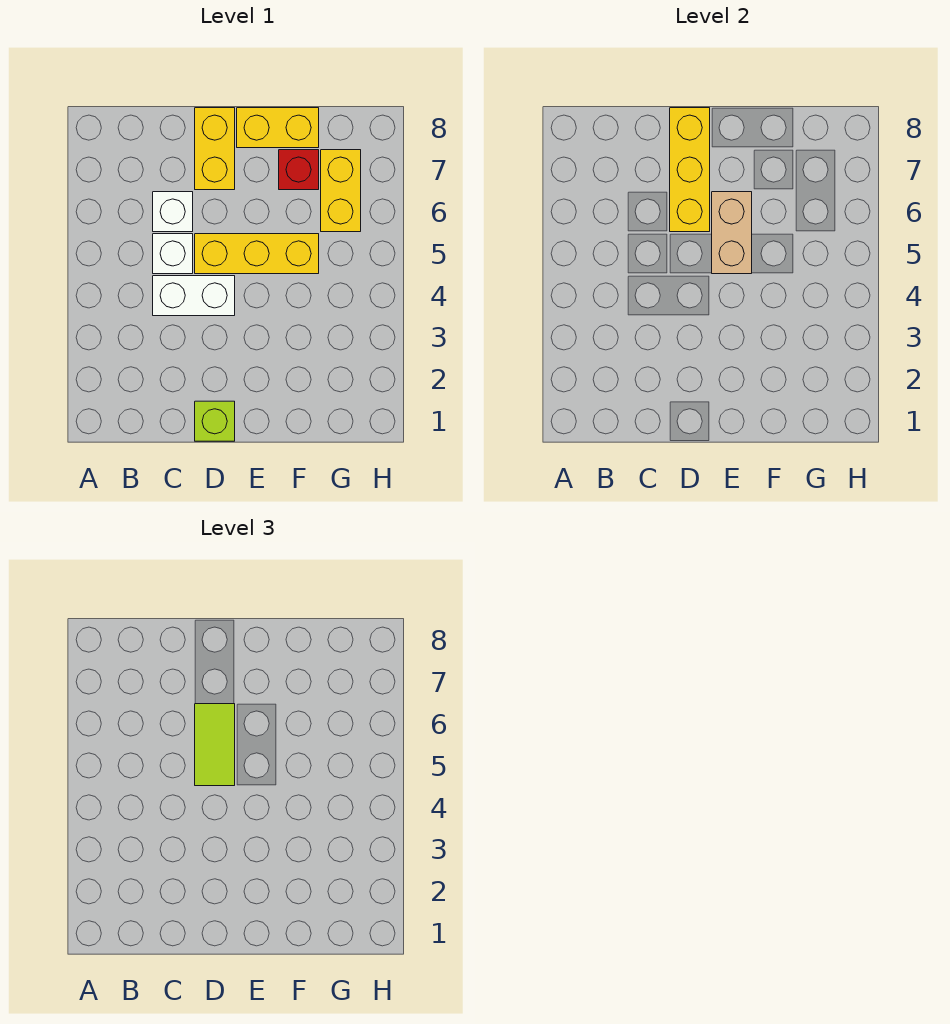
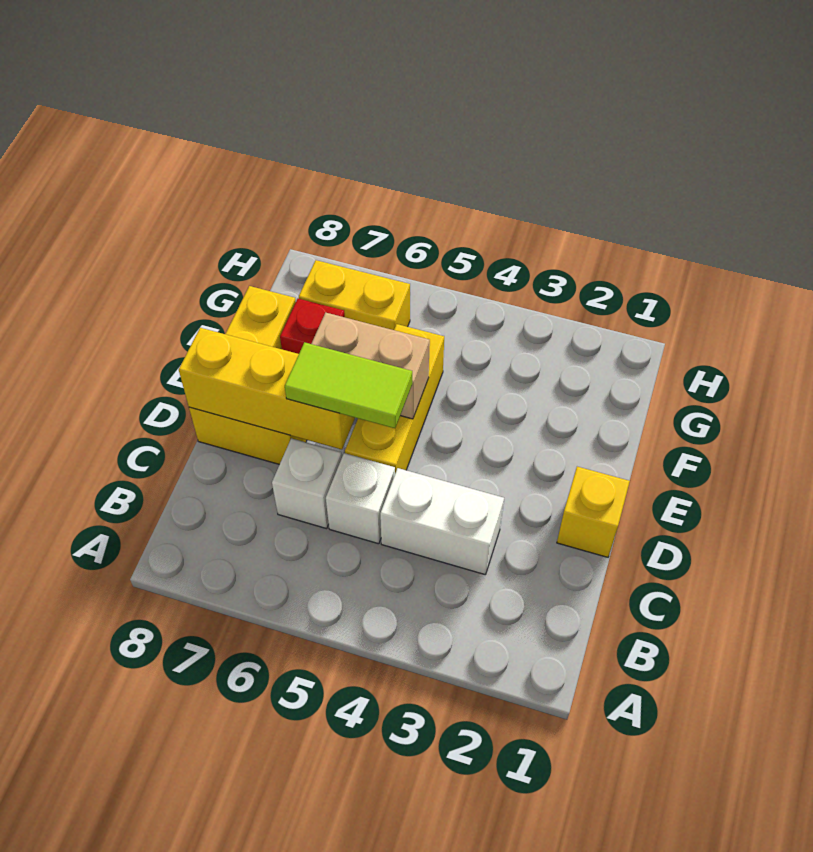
white brick C4:D4 level 1 -> white brick C3:C4 level 1
lime brick D1 level 1 -> yellow brick D1 level 1

